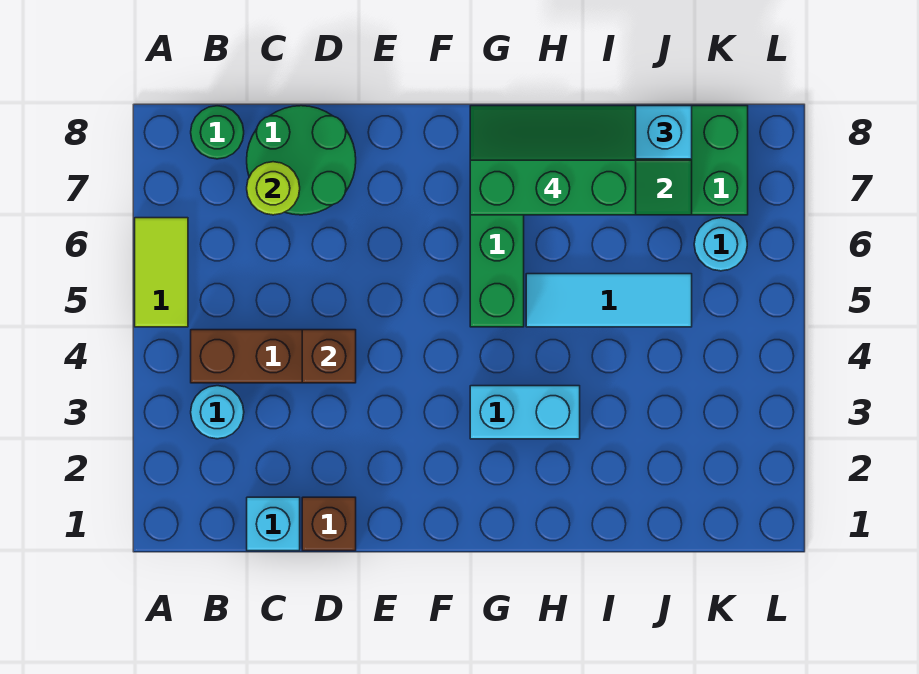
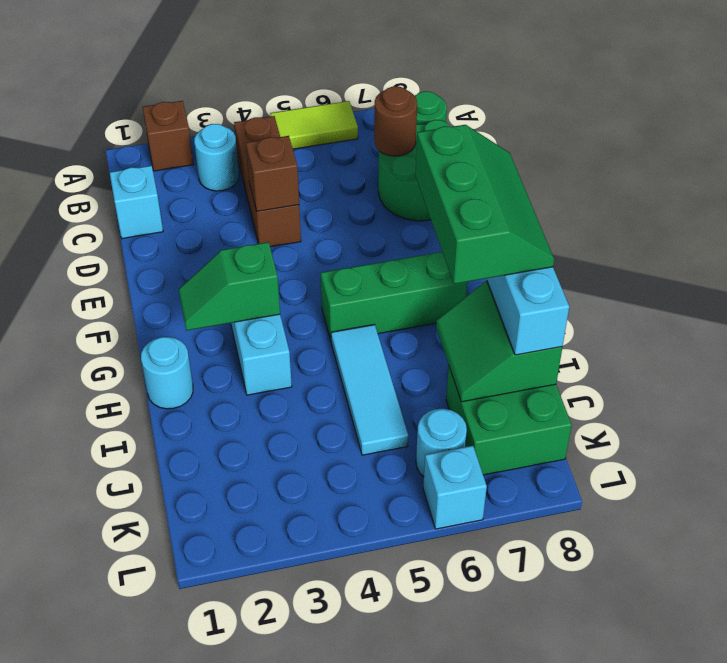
lime round brick C7 level 2 -> brown round brick C7 level 2
brown brick D1 level 1 -> brown brick A2 level 1
none -> green slope G2:G3 level 2 top 3
none -> cyan round brick H1 level 1
none -> cyan brick L6 level 1

